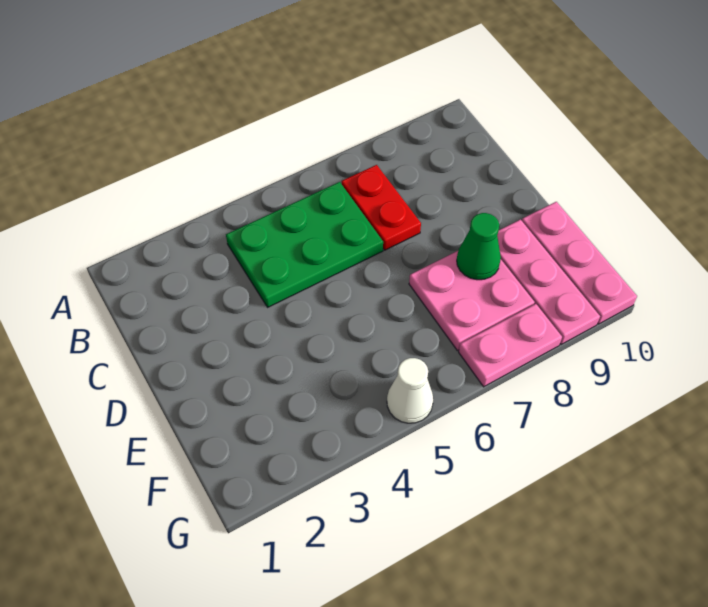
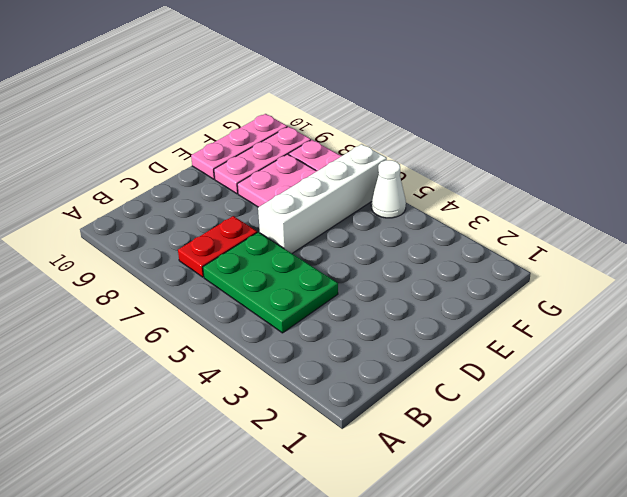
none -> white brick D6:G6 level 1
green cone E8 level 2 -> none

